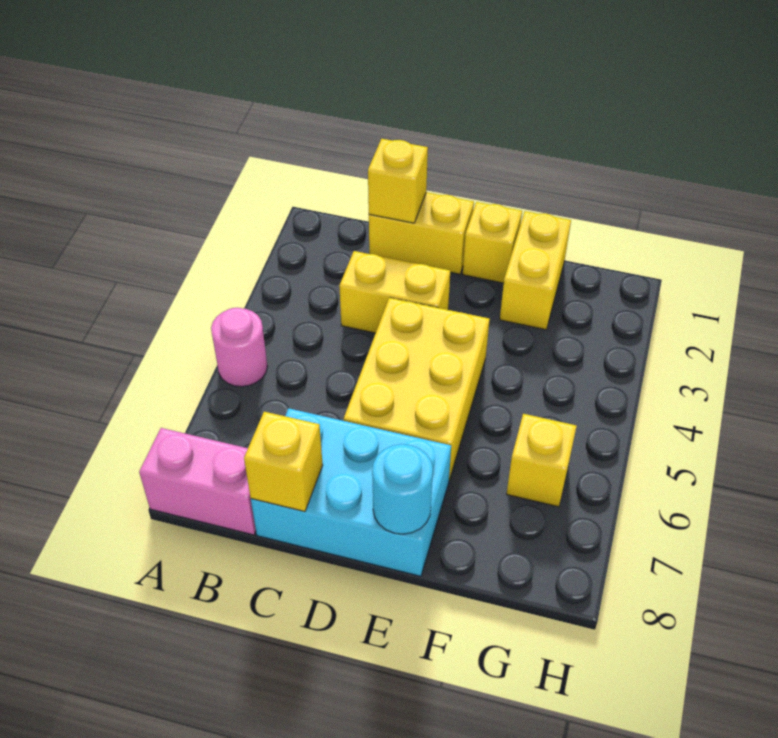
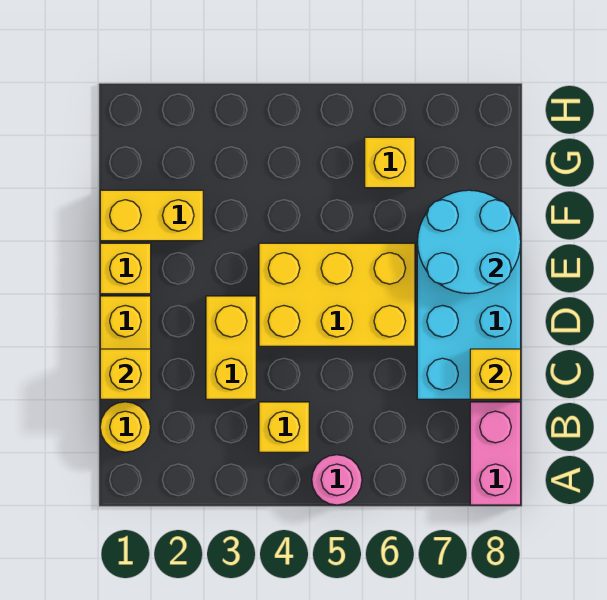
none -> yellow round brick B1 level 1
none -> yellow brick B4 level 1
cyan round brick E8 level 2 -> cyan round brick E7:F8 level 2

